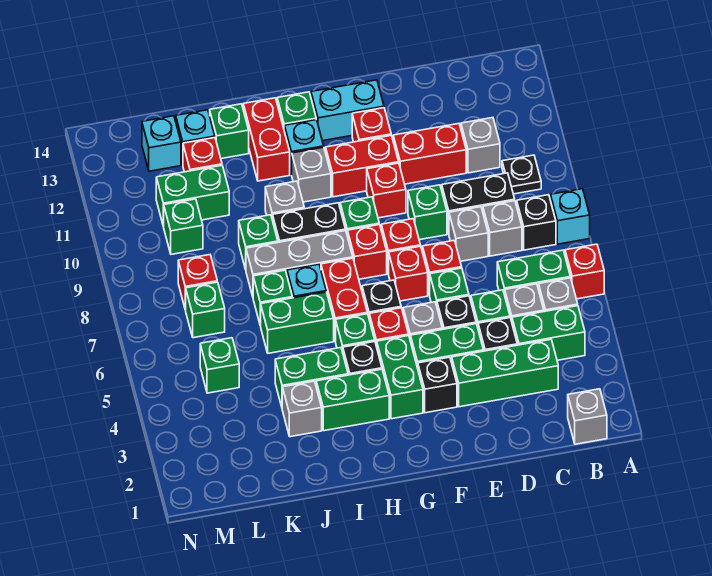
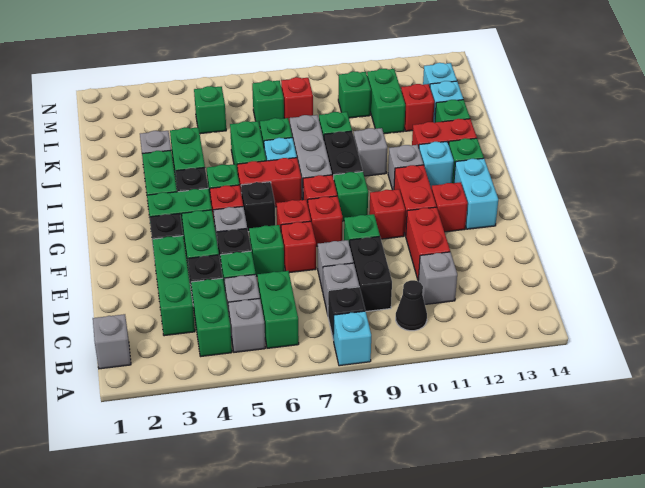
red brick A6 level 1 -> none
black plate B10 level 1 -> black cone B10 level 1

